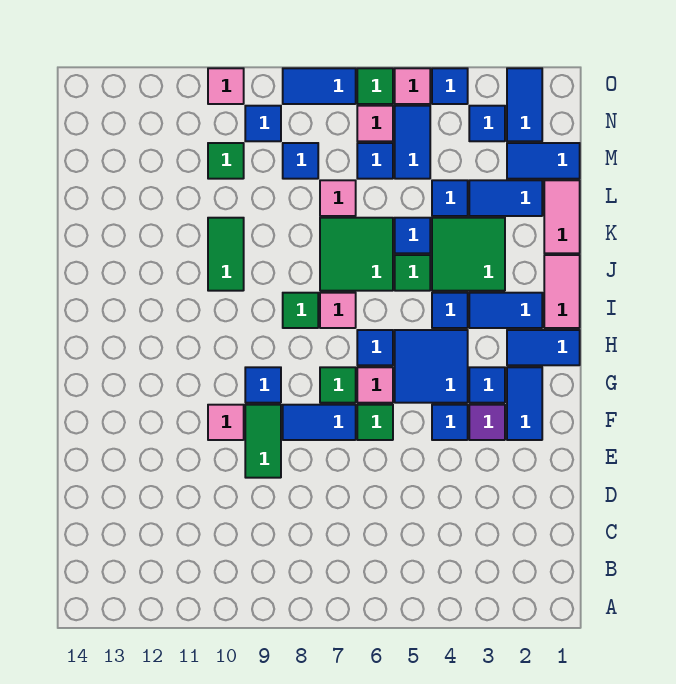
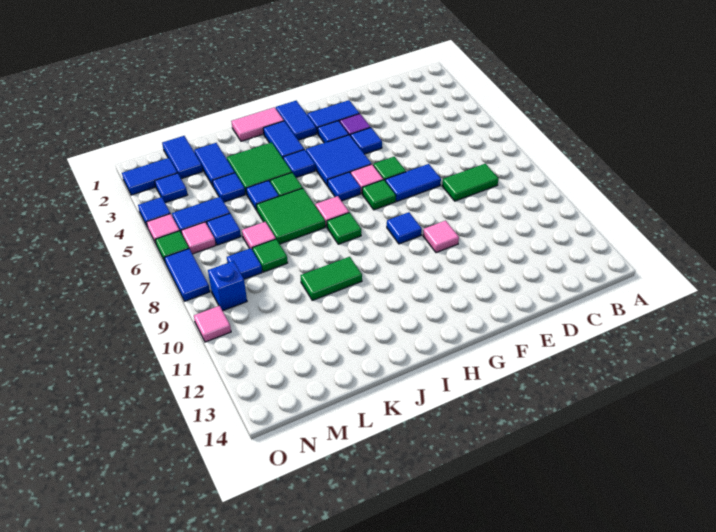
green tile E9:F9 level 1 -> green tile C8:D8 level 1
blue tile F7:F8 level 1 -> blue tile E7:F7 level 1
pink tile K1:L1 level 1 -> none
green tile M10 level 1 -> green tile L8 level 1
blue tile N9 level 1 -> blue brick N9 level 1

